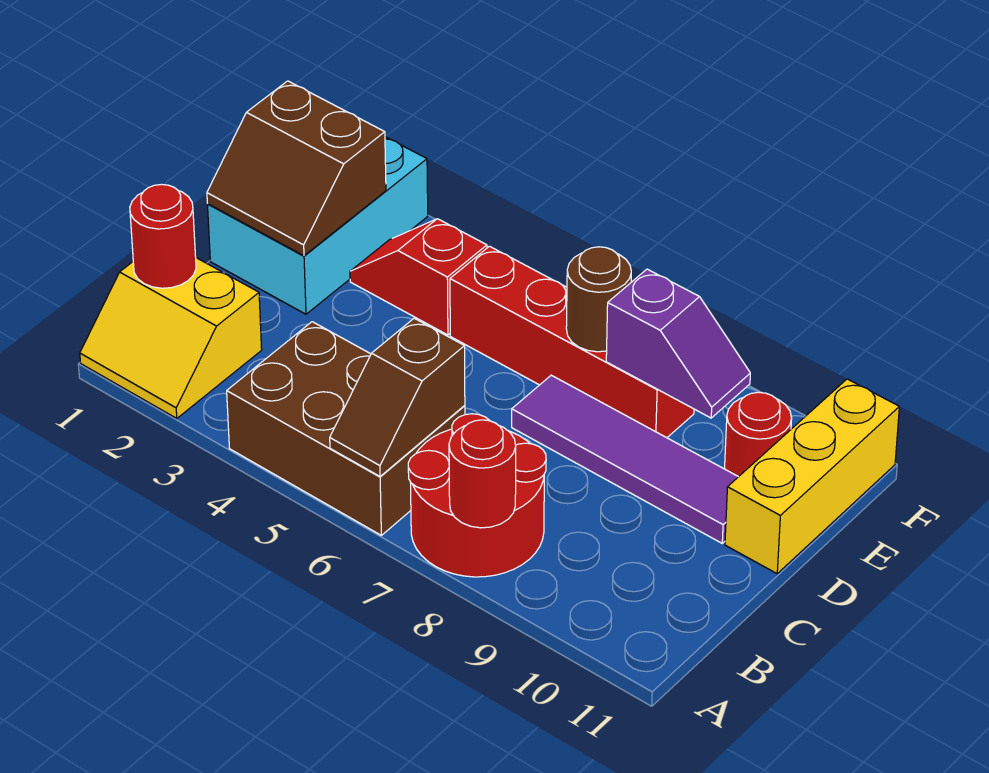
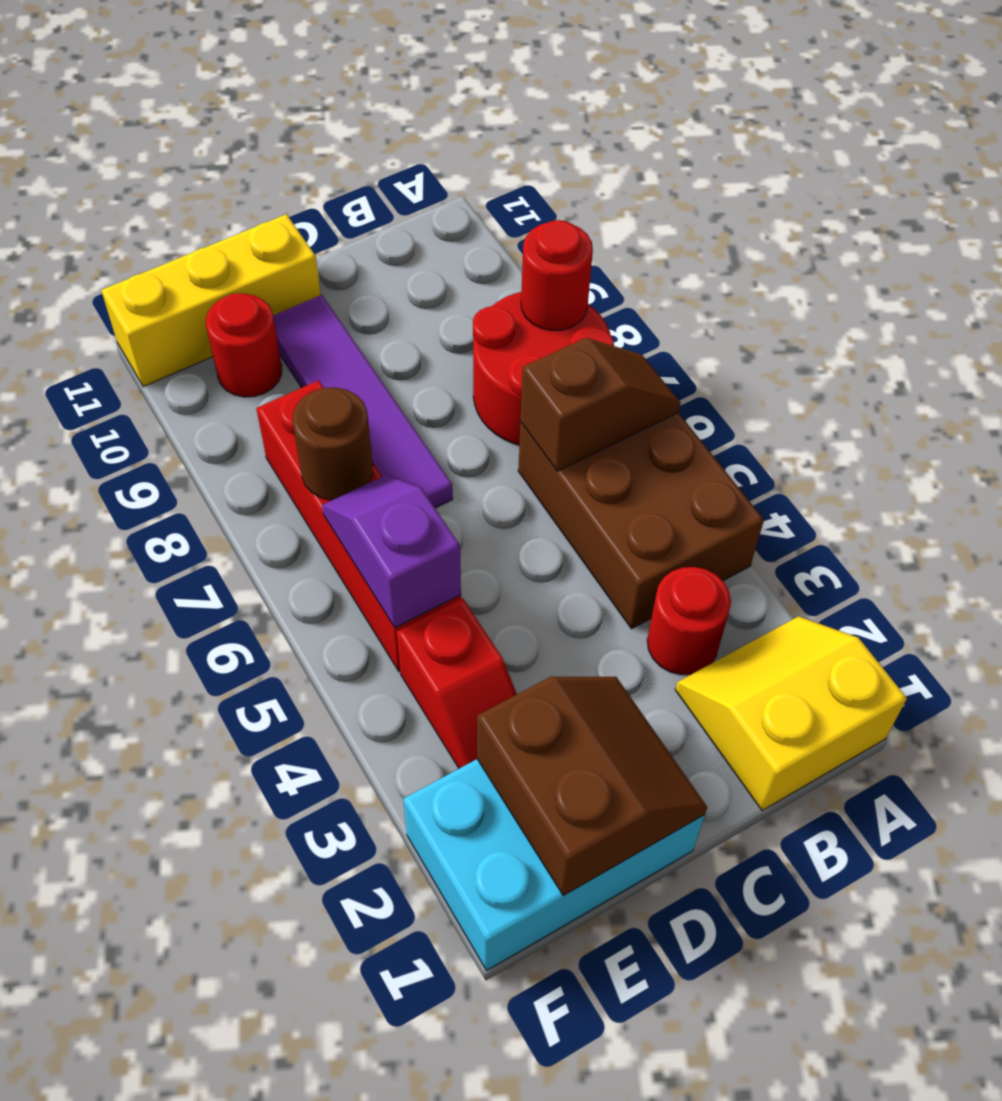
yellow slope A1:B2 level 1 top B -> yellow slope A1:B2 level 1 top 1
red round brick B1 level 2 -> red round brick B3 level 1
purple slope E8:E9 level 2 top 8 -> purple slope E5:E6 level 2 top 5

